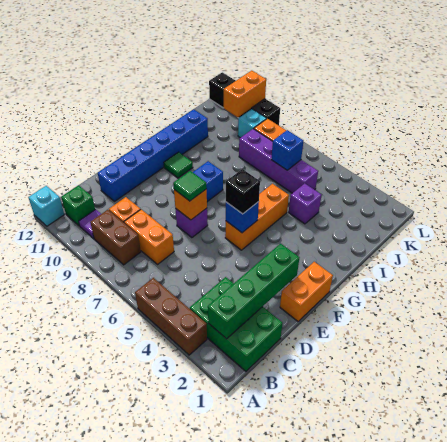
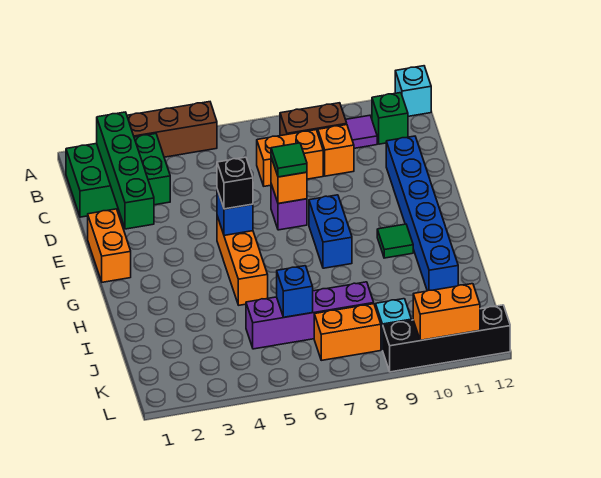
purple brick I4 level 1 -> none
orange brick K10:L10 level 2 -> orange brick L10:L11 level 2

